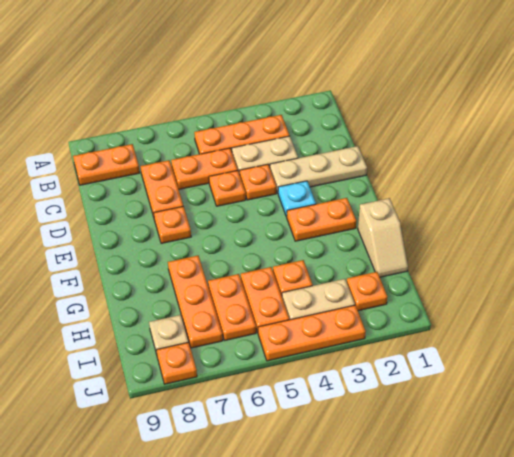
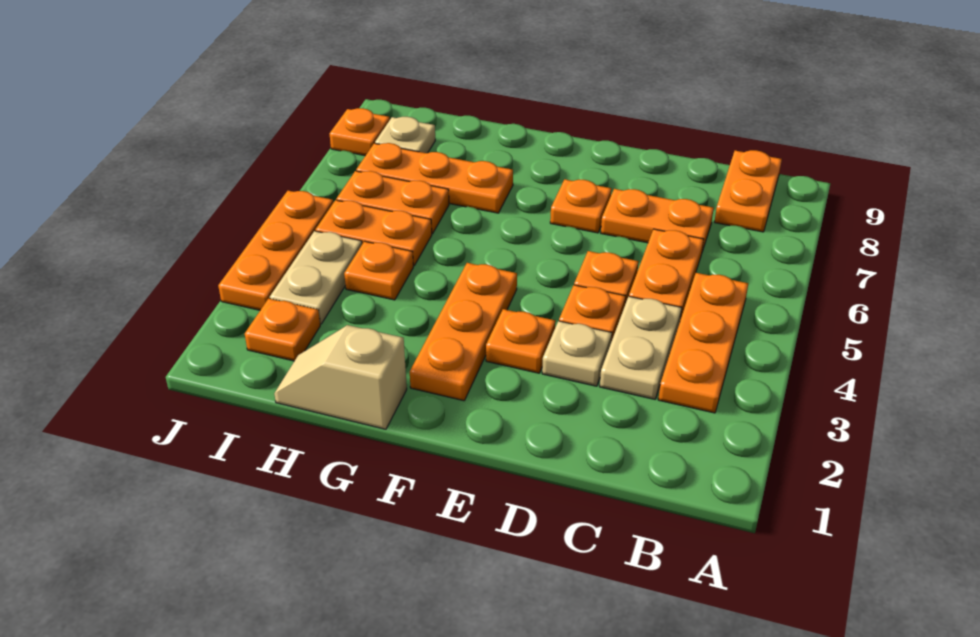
tan plate D1:D3 level 1 -> tan plate D3 level 1
cyan plate E3 level 1 -> orange plate E3 level 1
orange plate F2:F3 level 1 -> orange plate F2:F4 level 1

